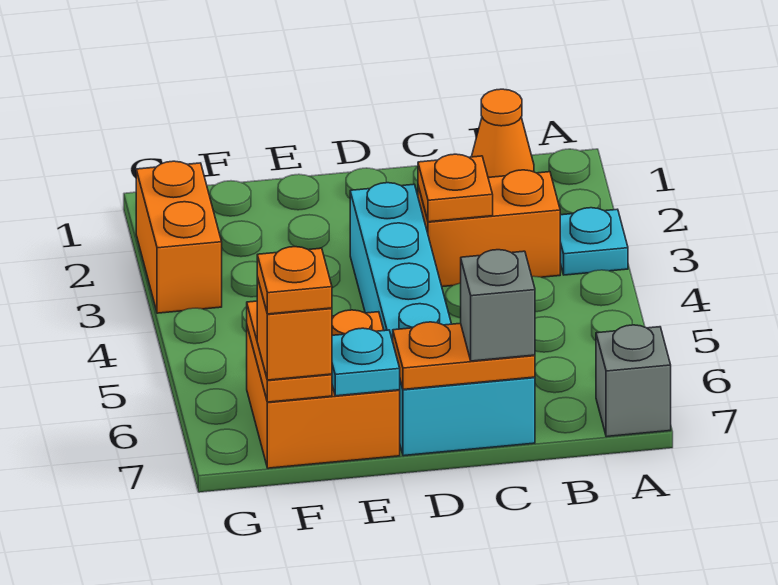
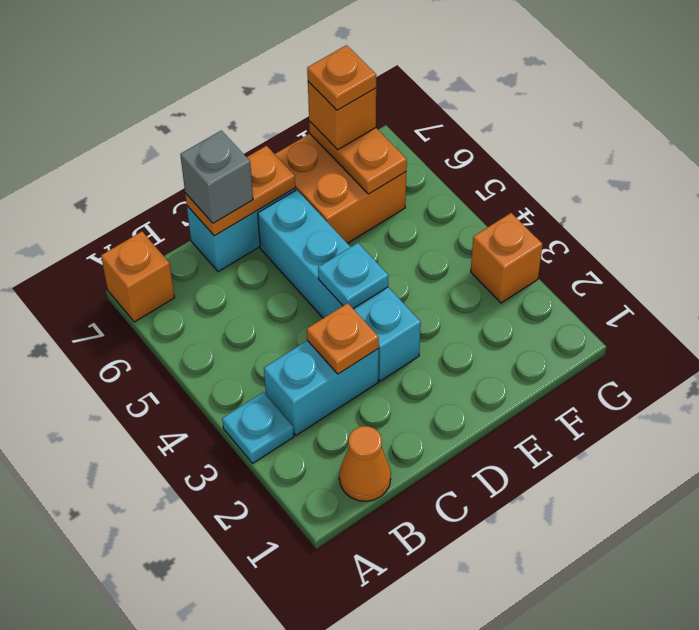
grey brick A7 level 1 -> orange brick A7 level 1
orange brick B3:C3 level 1 -> cyan brick B3:C3 level 1
cyan plate E7 level 2 -> cyan plate D4 level 2
orange brick G2:G3 level 1 -> orange brick G3 level 1

